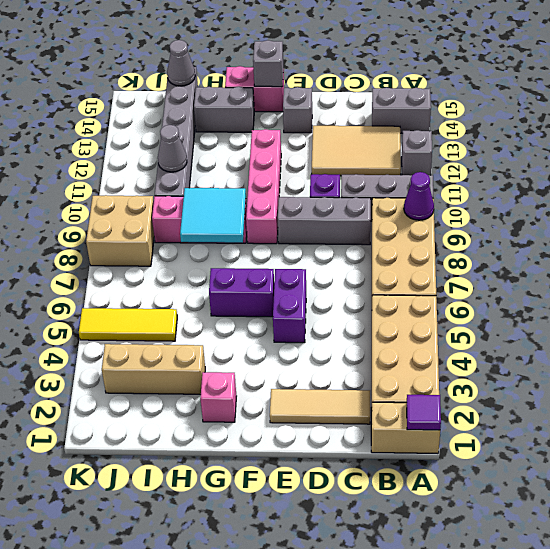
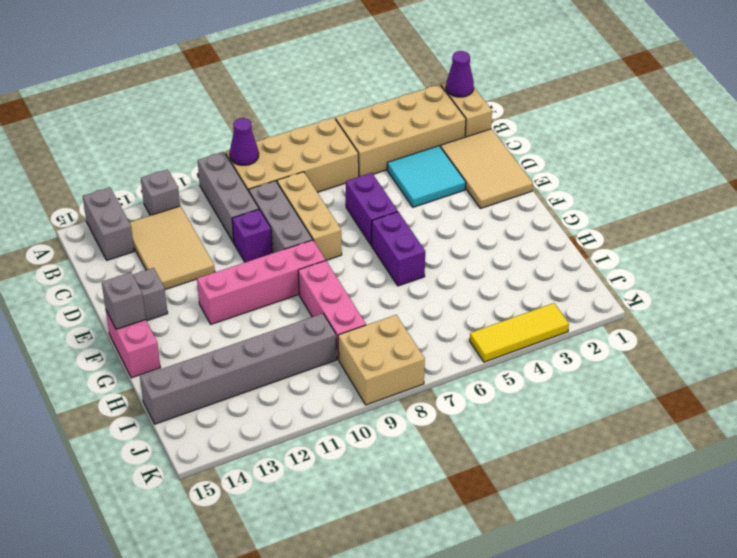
purple tile A1 level 2 -> purple cone A1 level 2
tan tile C2:E2 level 1 -> tan tile C1:E2 level 1
purple brick E5:E6 level 1 -> purple brick D6:E6 level 1
pink brick G2 level 1 -> none
cyan tile G8:H9 level 2 -> cyan tile C3:D4 level 1
grey brick G14:H14 level 1 -> none
tan brick H3:J3 level 1 -> tan brick C8:E8 level 1
yellow tile I5:K5 level 1 -> yellow tile K3:K5 level 1
grey cone I11 level 2 -> none
grey cone I15 level 2 -> none

